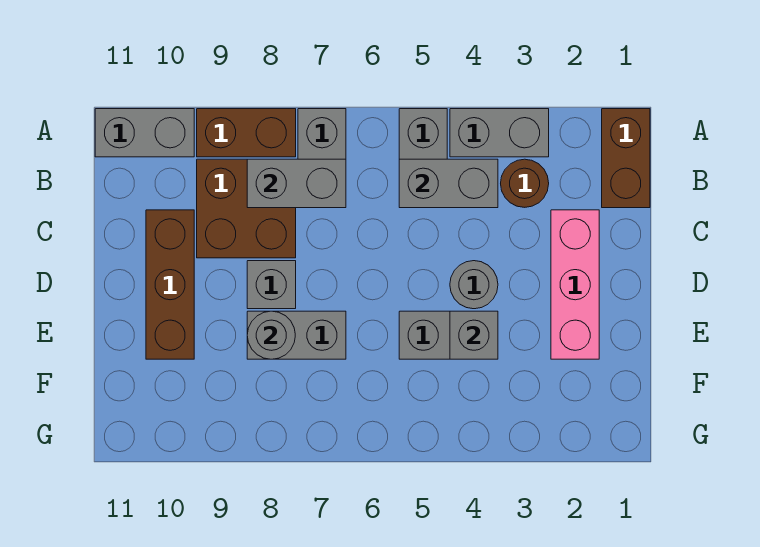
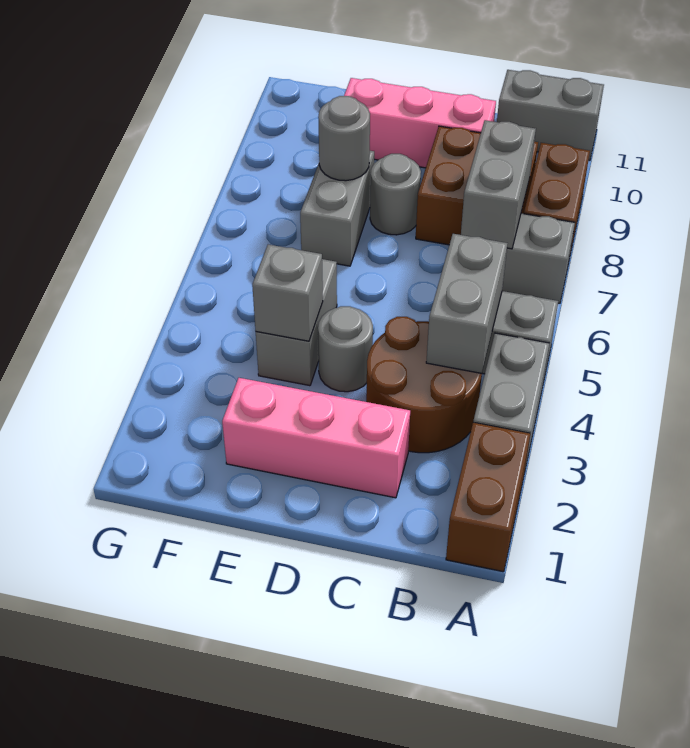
brown brick A1:B1 level 1 -> brown brick A1:A2 level 1
grey brick A10:A11 level 1 -> grey brick A11:B11 level 1
brown round brick B3 level 1 -> brown round brick B3:C4 level 1
brown brick C10:E10 level 1 -> pink brick C10:E10 level 1
grey brick D8 level 1 -> grey round brick D8 level 1

